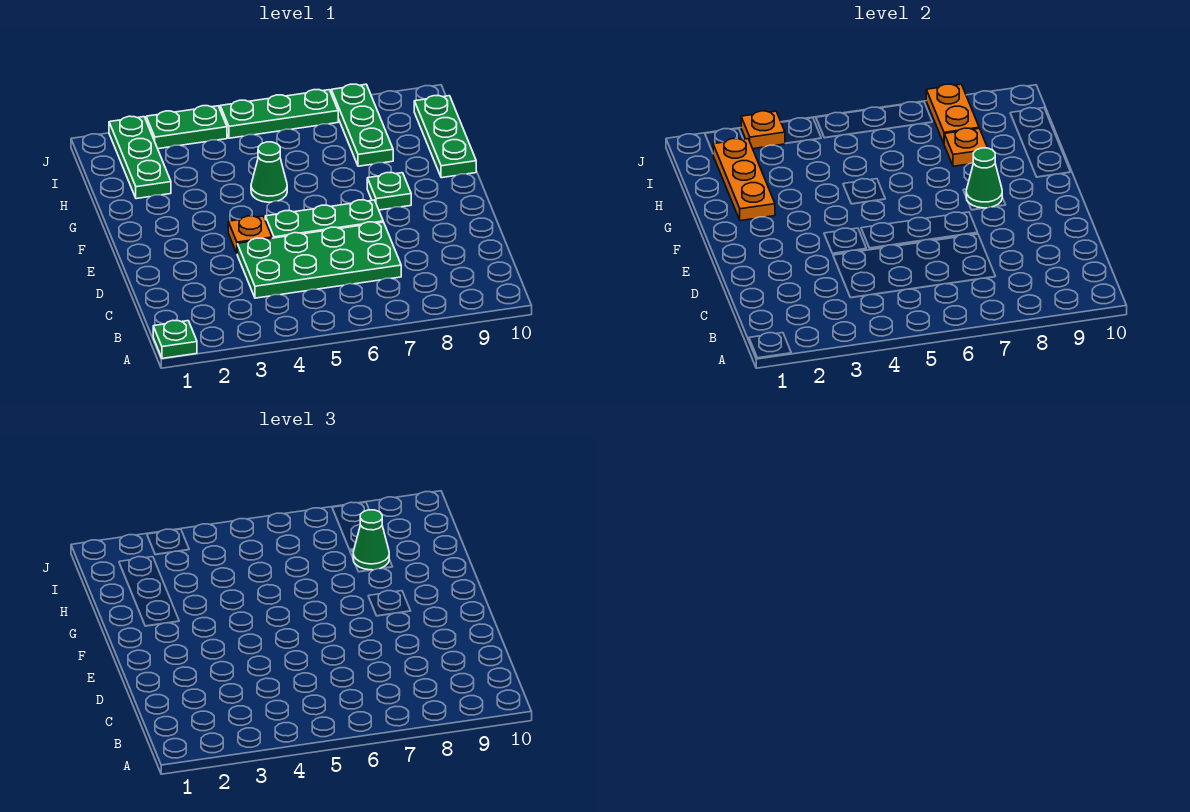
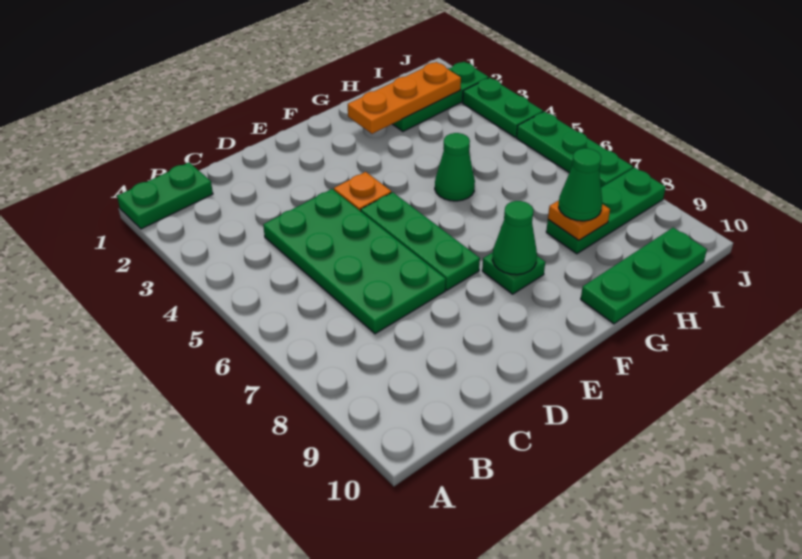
green plate A1 level 1 -> green plate A1:B1 level 1
orange plate I8:J8 level 2 -> none
orange plate J3 level 2 -> none

